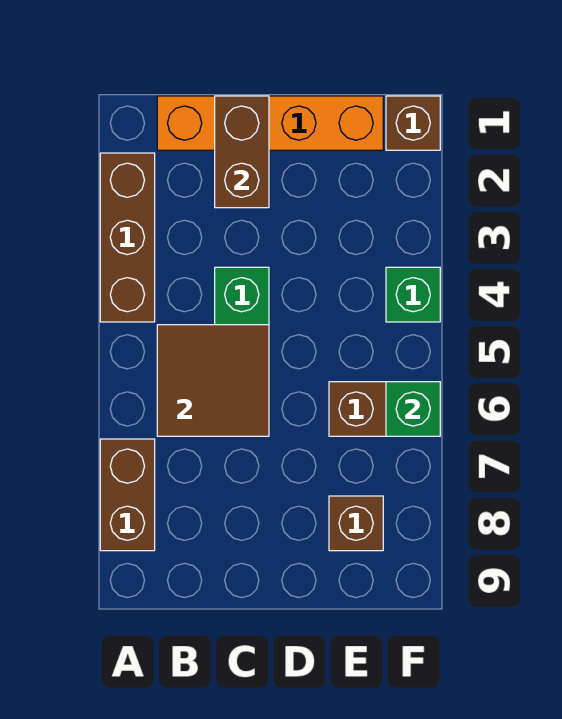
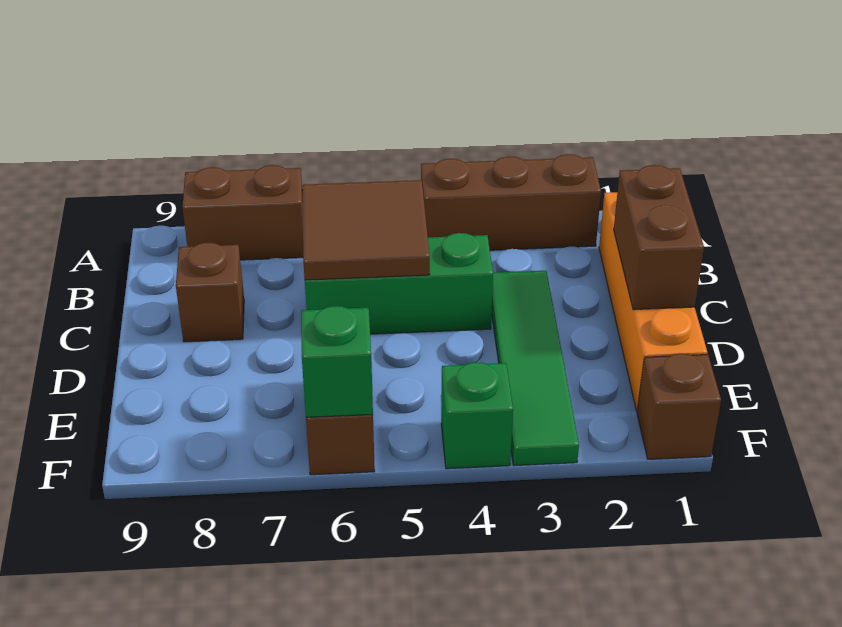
brown brick C1:C2 level 2 -> brown brick C1:D1 level 2
none -> green tile C3:F3 level 1
brown brick E8 level 1 -> brown brick C8 level 1

